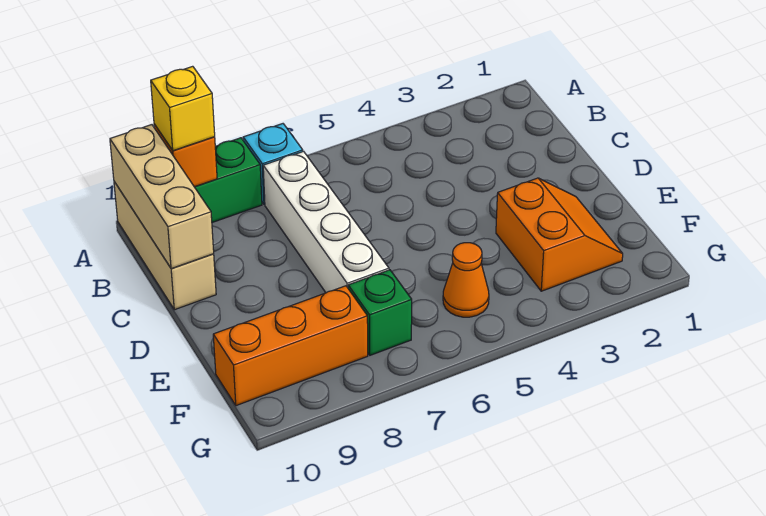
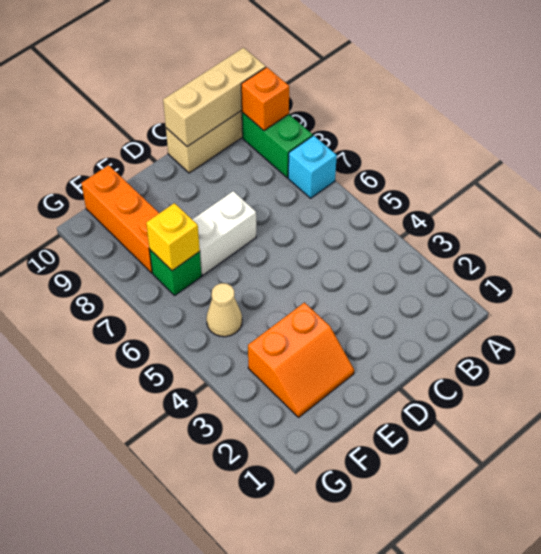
yellow brick A9 level 3 -> yellow brick F7 level 2
white brick B7:E7 level 1 -> white brick D7:E7 level 1
orange cone F5 level 1 -> tan cone F5 level 1

